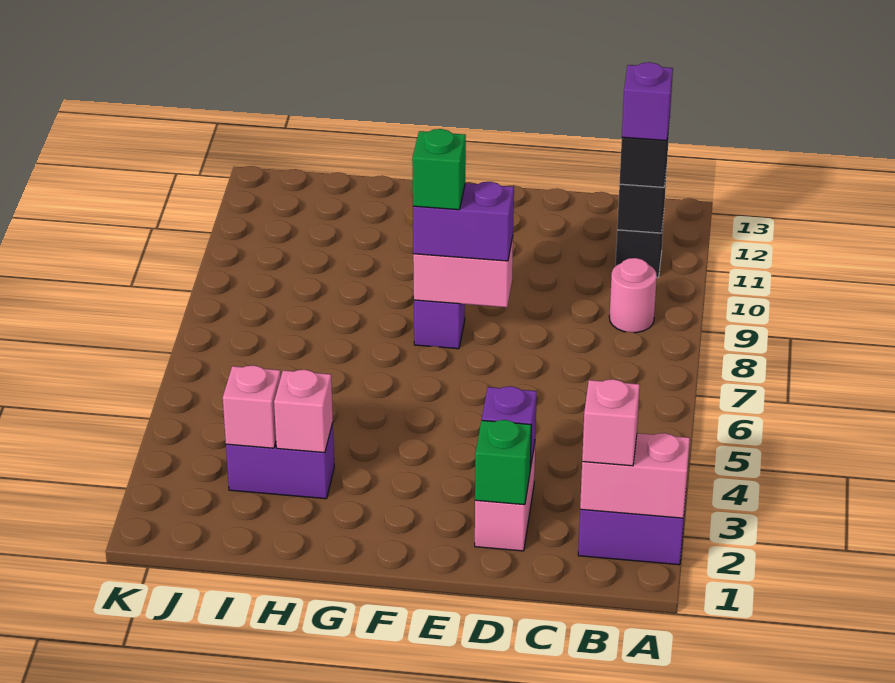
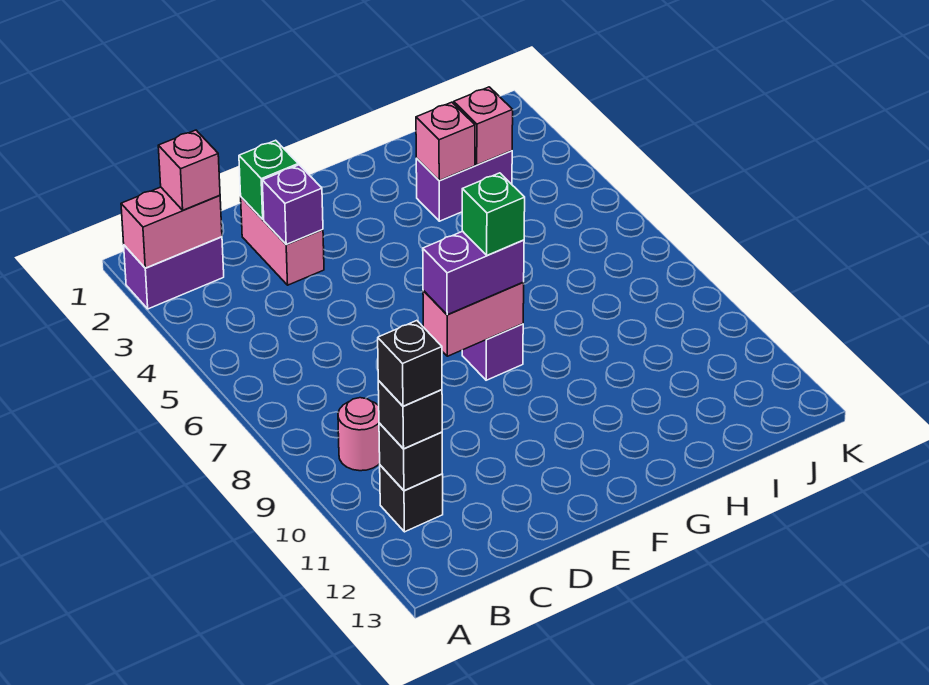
purple brick B11 level 4 -> black brick B11 level 4

